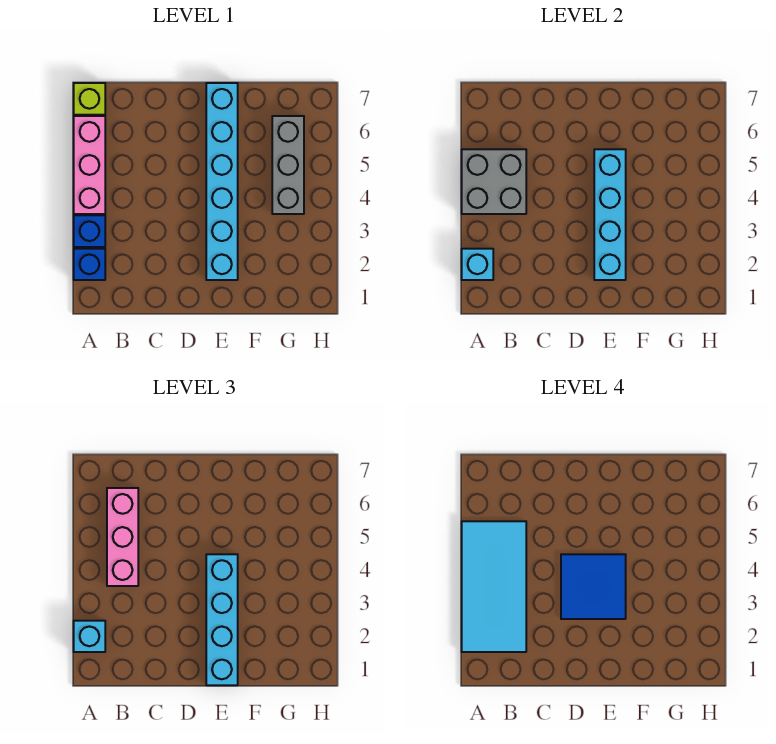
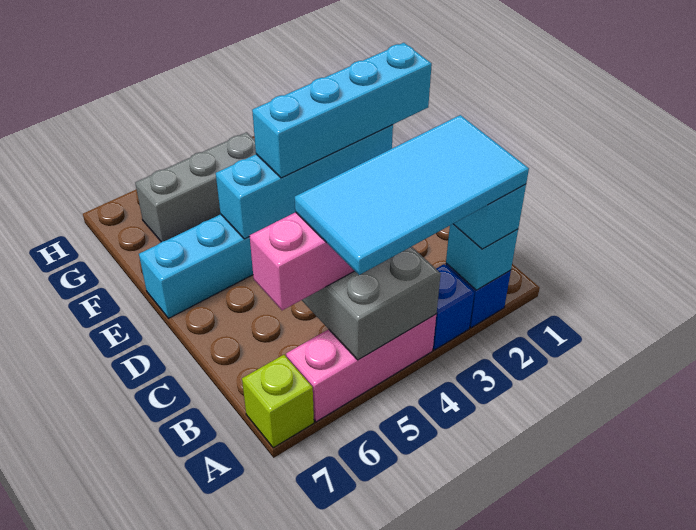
blue tile D3:E4 level 4 -> none

